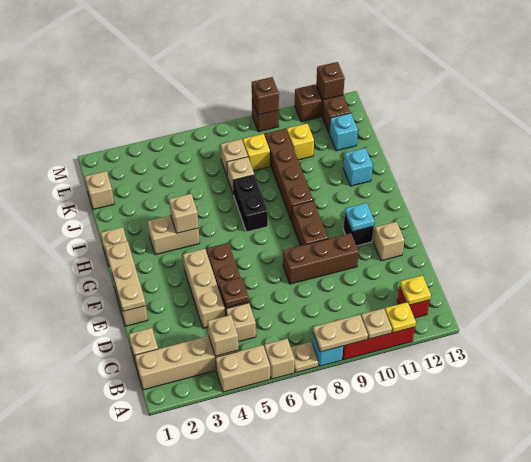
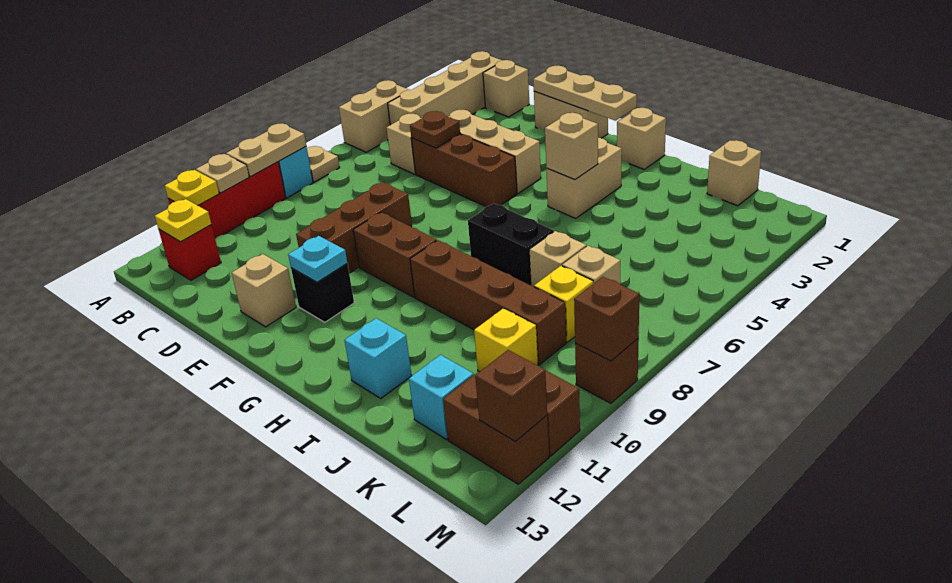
tan brick A6 level 1 -> none
tan brick B4 level 2 -> none

